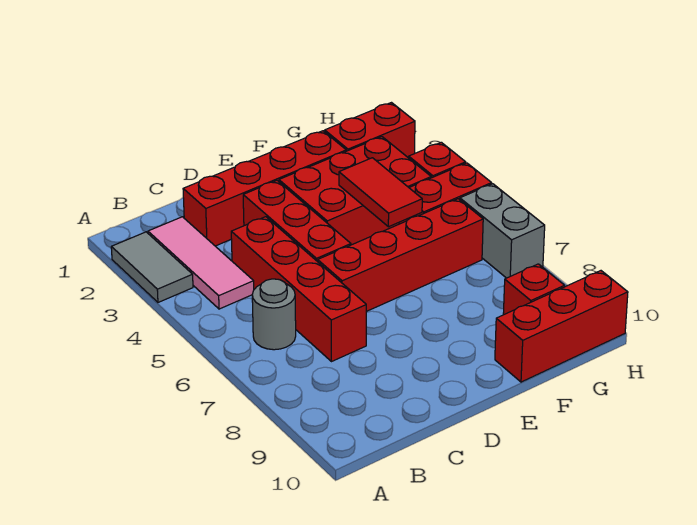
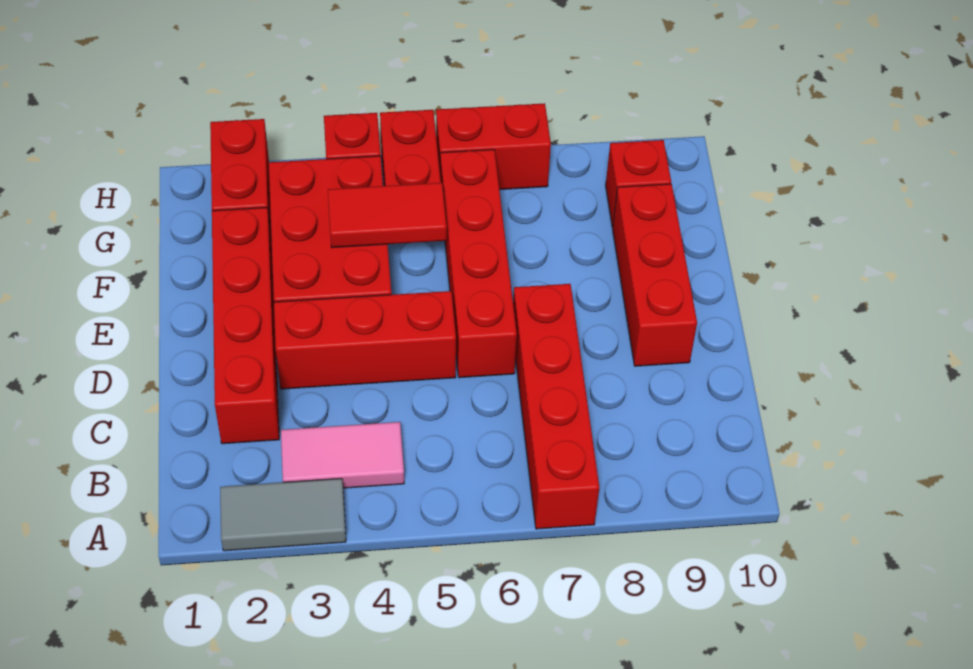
pink tile B2:B4 level 1 -> pink tile B3:B4 level 1
grey round brick B6 level 1 -> none
red brick C4:C7 level 1 -> red brick A7:D7 level 1
red brick F10:H10 level 1 -> red brick D9:F9 level 1
grey brick H6:H7 level 1 -> red brick H6:H7 level 1

